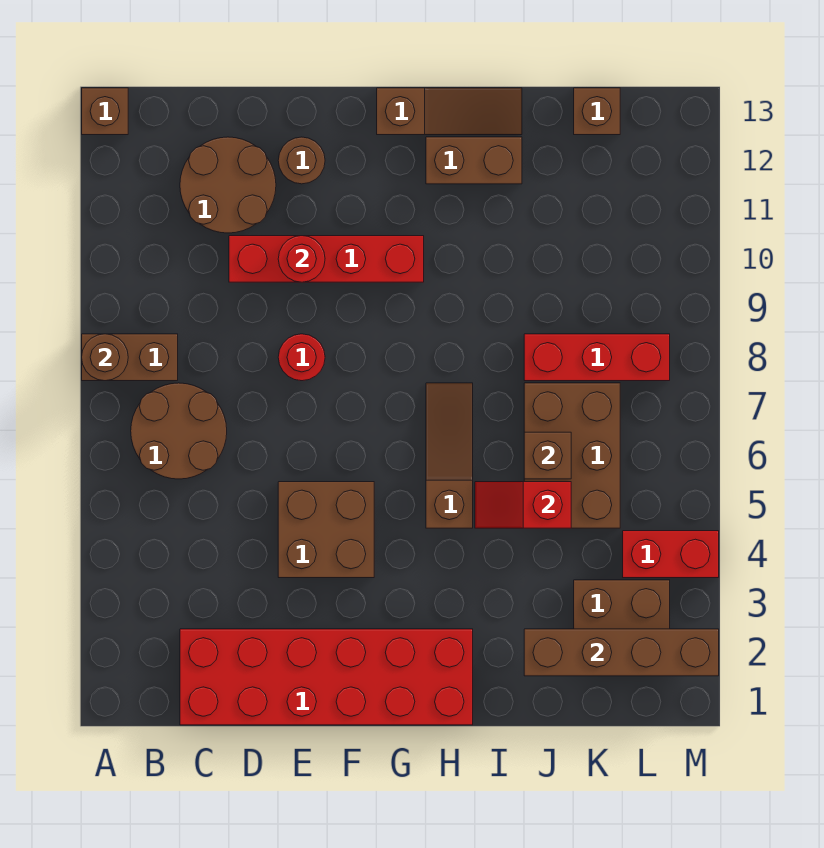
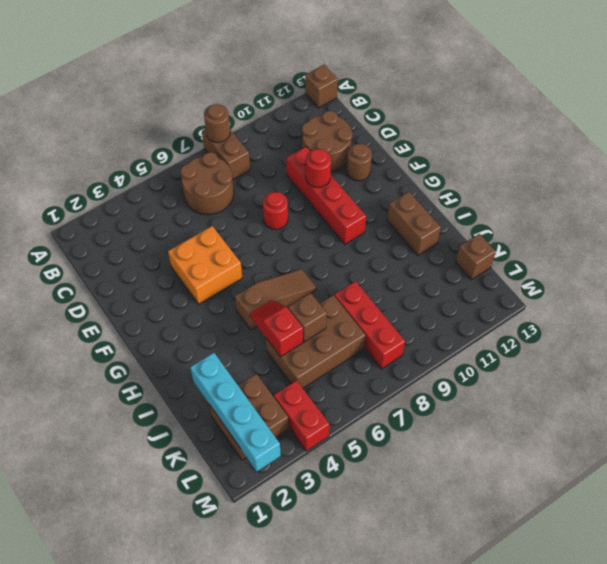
red brick C1:H2 level 1 -> none
brown brick E4:F5 level 1 -> orange brick E4:F5 level 1
brown slope G13:I13 level 1 top G -> none
brown brick J2:M2 level 2 -> cyan brick J2:M2 level 2

